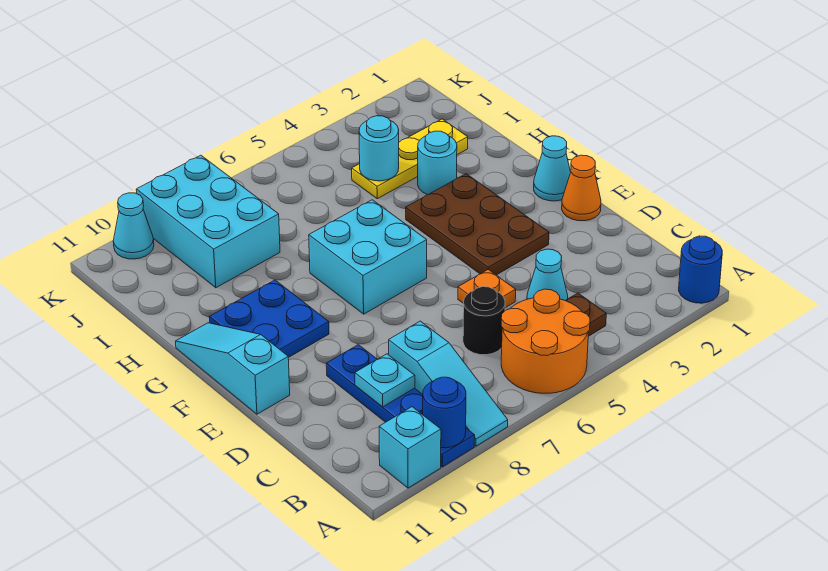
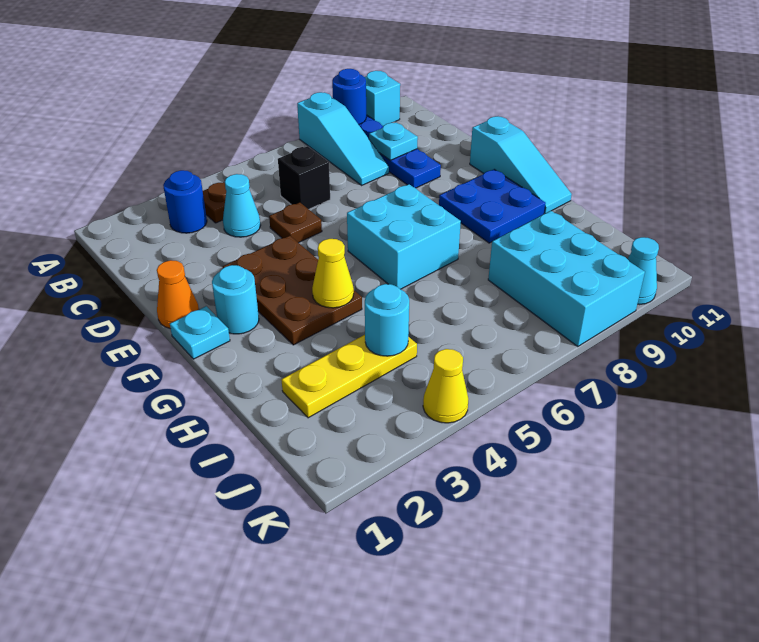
blue round brick A1 level 1 -> blue round brick B3 level 1
orange round brick A5:B6 level 1 -> none
cyan slope A8:C8 level 1 top C -> cyan slope A8:C8 level 1 top A
black round brick C6 level 1 -> black brick C6 level 1
orange plate D5 level 1 -> brown plate D5 level 1
cyan cone F1 level 1 -> cyan plate F1 level 1
none -> yellow cone G4 level 2
cyan round brick H3 level 1 -> cyan round brick F2 level 1
none -> yellow cone K4 level 1

